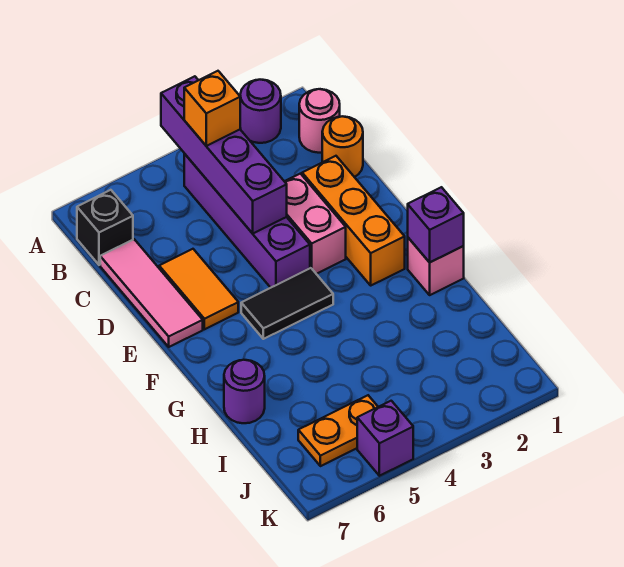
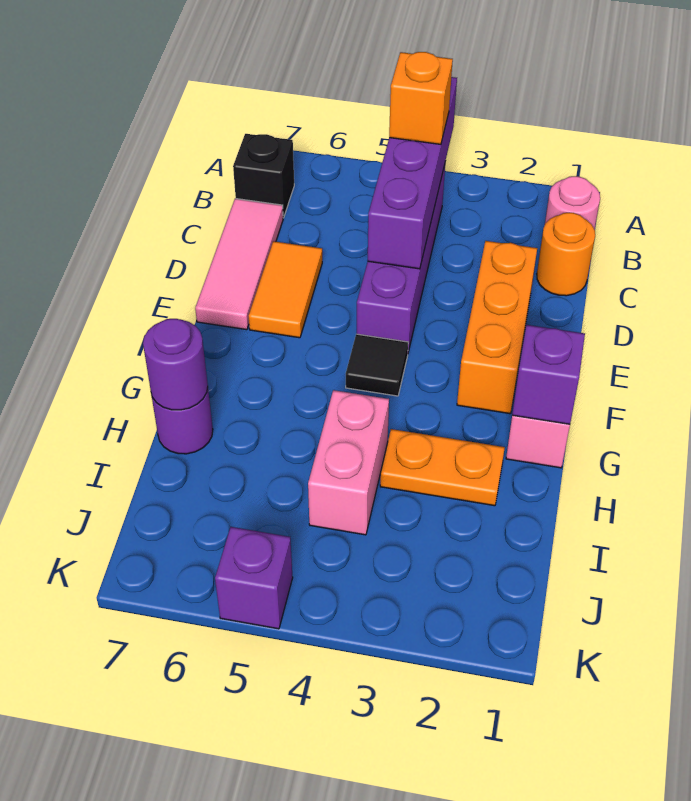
purple round brick A2 level 1 -> purple round brick H7 level 2
pink brick D3:E3 level 1 -> pink brick H4:I4 level 1
black tile F4:F5 level 1 -> black tile F4 level 1
orange plate J5:J6 level 1 -> orange plate H2:H3 level 1

